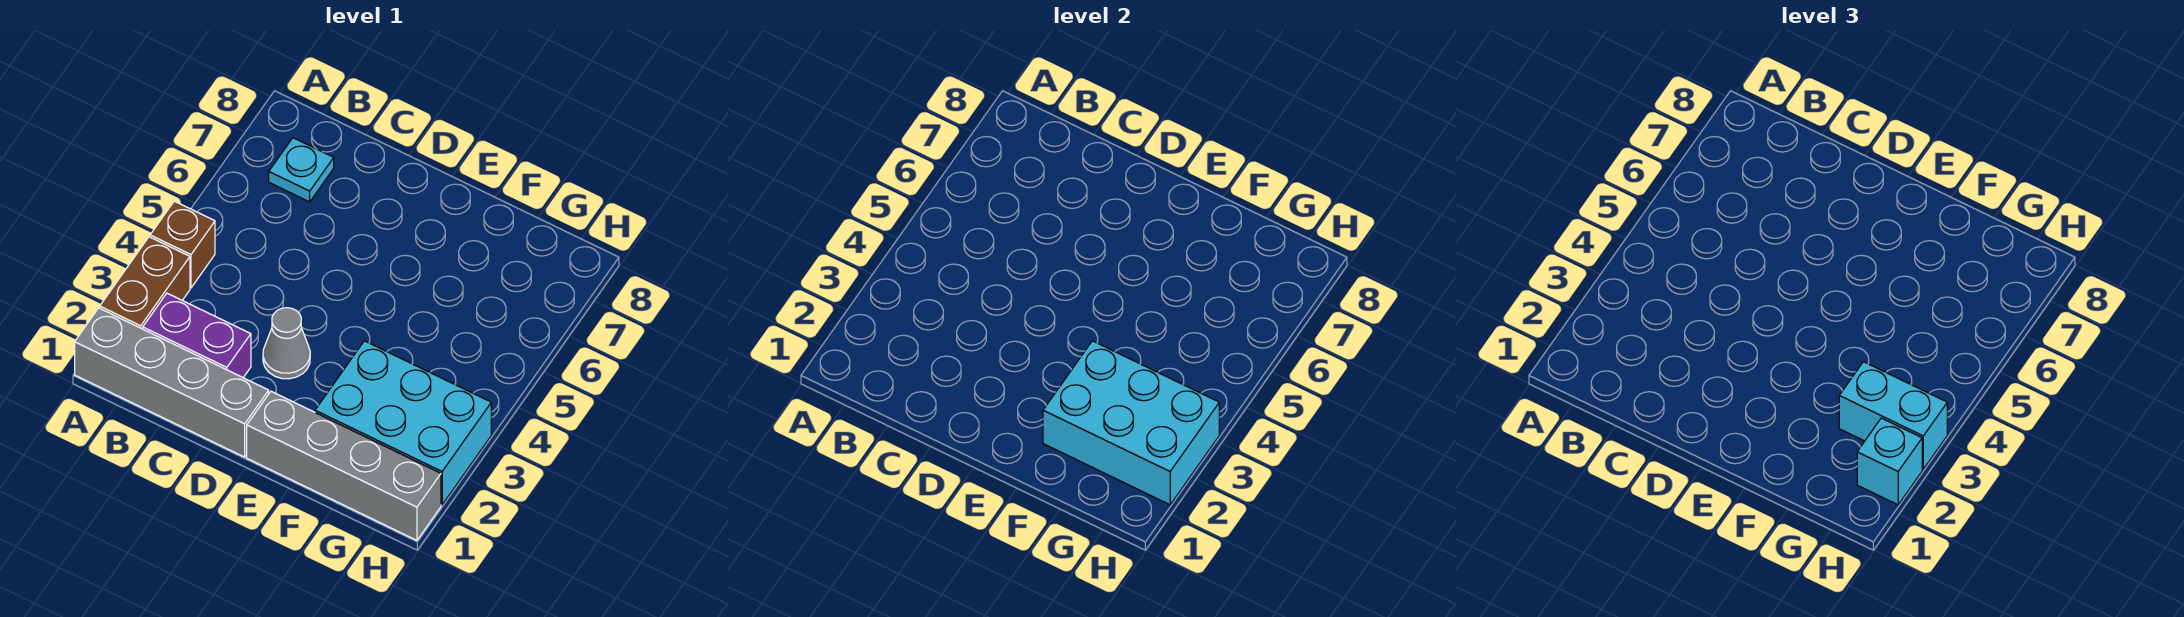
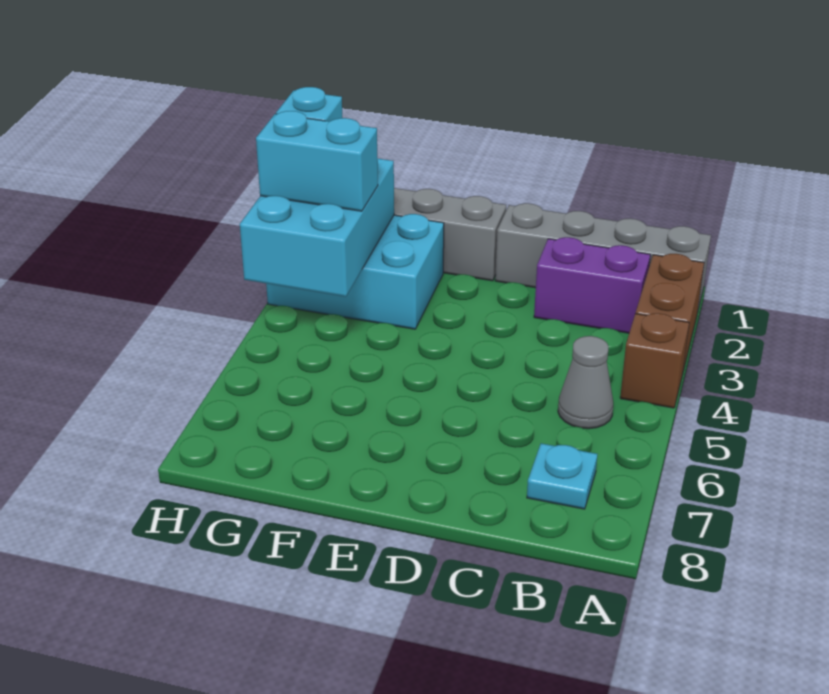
grey cone D3 level 1 -> grey cone B5 level 1
cyan brick F2:H3 level 2 -> cyan brick G2:H4 level 2

